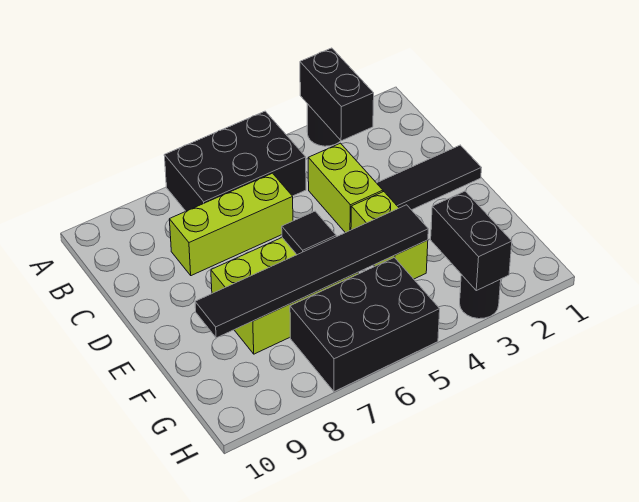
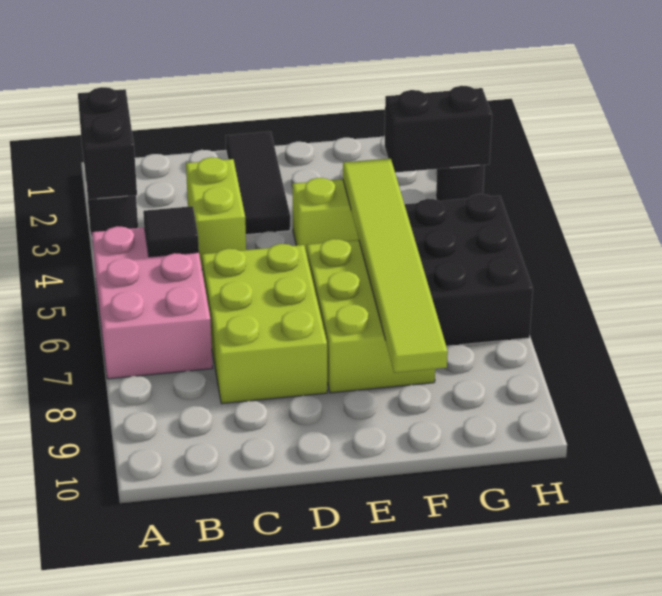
black brick A3:B3 level 2 -> black brick A2:A3 level 2
black brick A5:B7 level 1 -> pink brick A5:B7 level 1
lime brick C4:D4 level 1 -> lime brick C3:C4 level 1
lime brick C6:C8 level 1 -> lime brick C6:D8 level 1
black tile E6 level 2 -> black tile B5 level 2
black tile F4:F9 level 2 -> lime tile F4:F9 level 2

